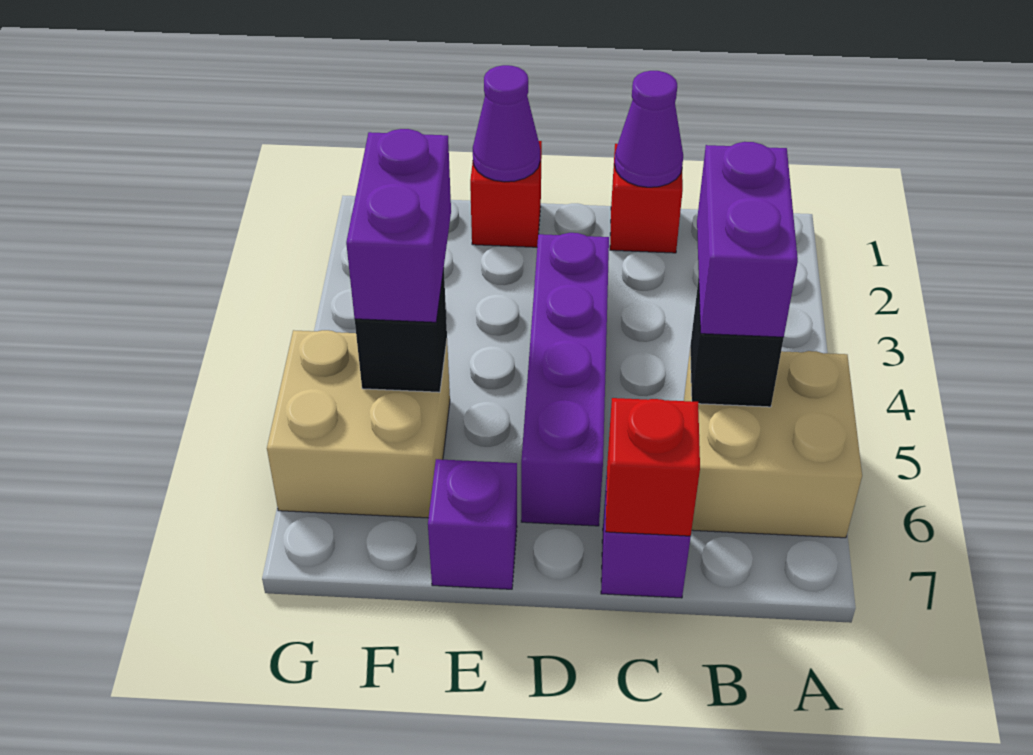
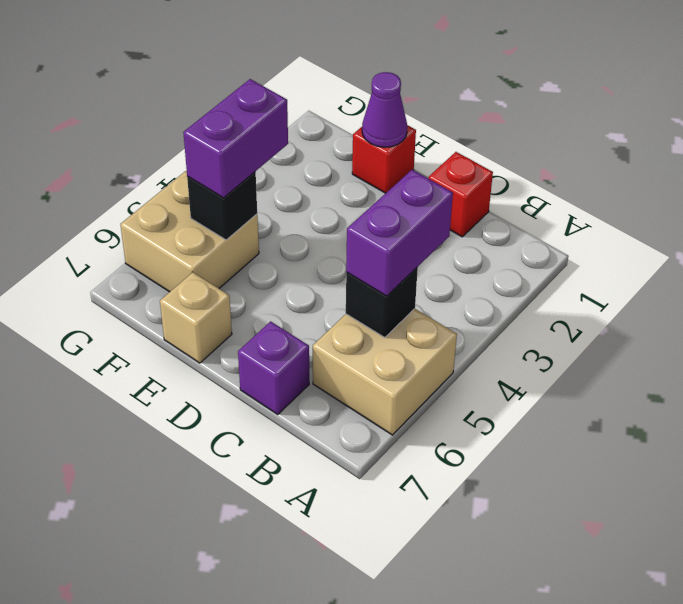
purple cone C1 level 2 -> none
red brick C7 level 2 -> none
purple brick D3:D6 level 1 -> none
purple brick E7 level 1 -> tan brick E7 level 1

